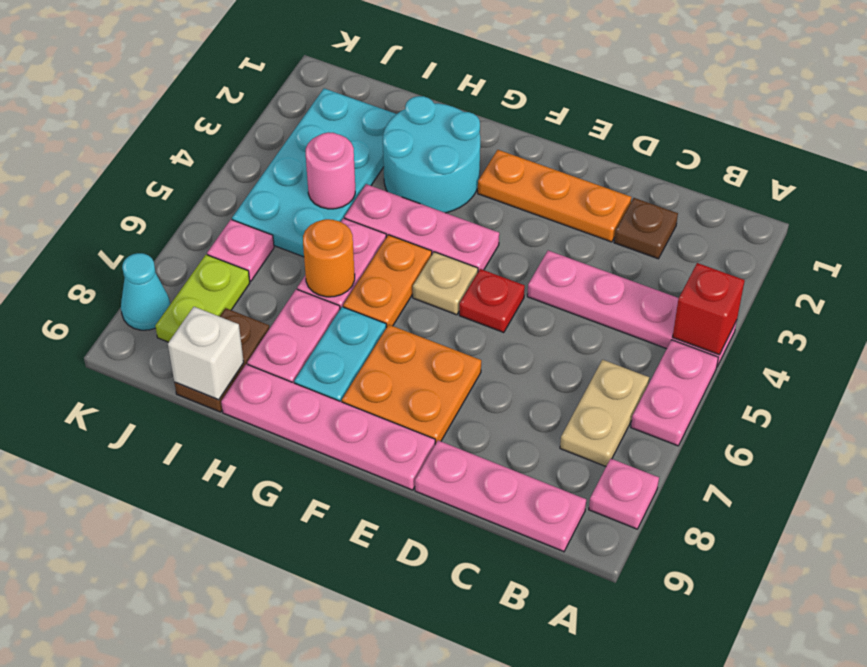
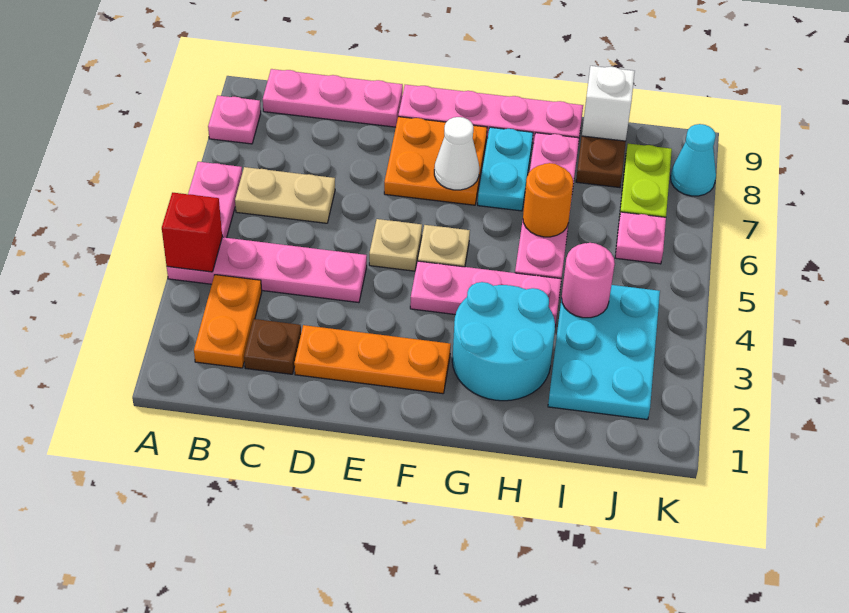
tan plate B6:B7 level 1 -> tan plate B6:C6 level 1
red plate E5 level 1 -> tan plate E5 level 1
none -> white cone F7 level 2
orange plate G5:G6 level 1 -> orange plate B2:B3 level 1
cyan plate I2:J5 level 1 -> cyan plate I2:J4 level 1

